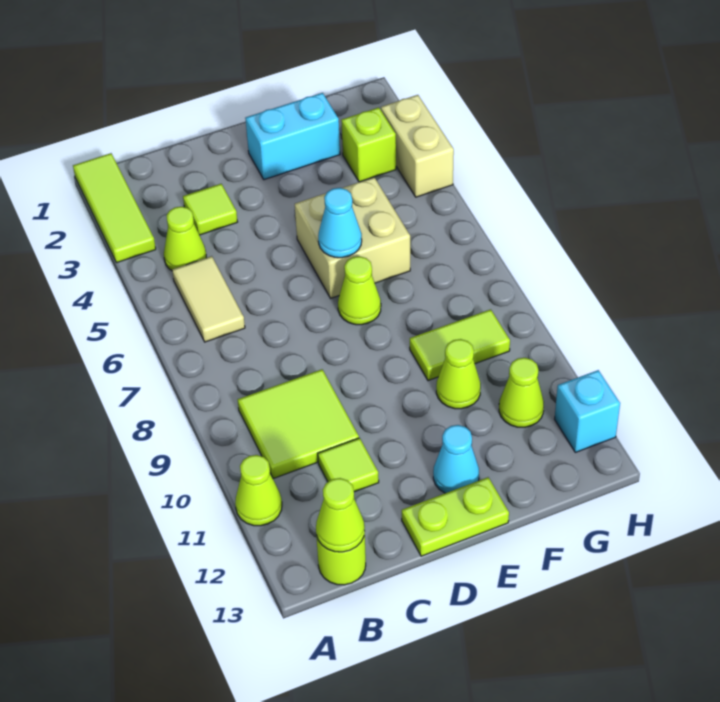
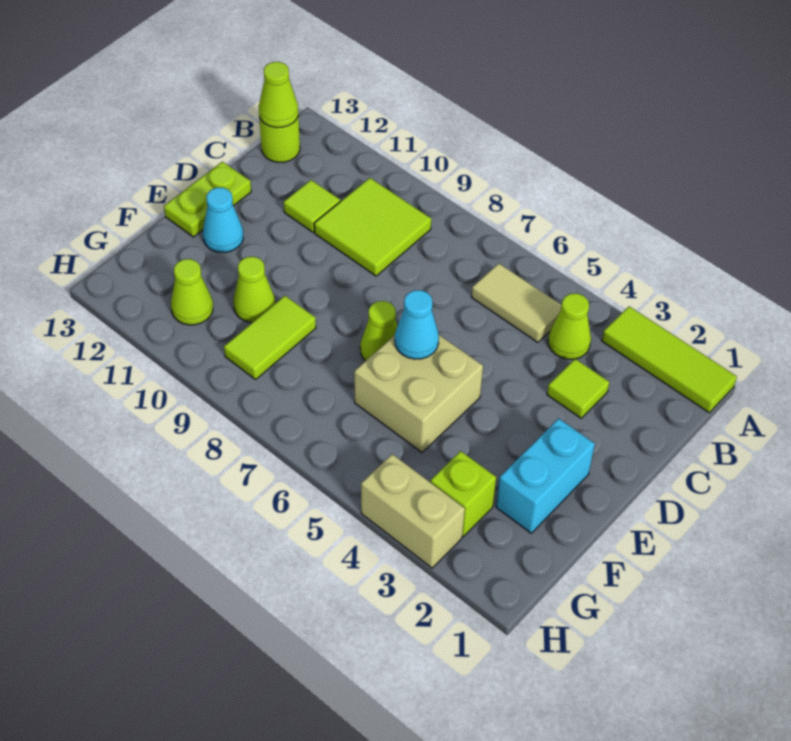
lime cone A11 level 1 -> none
cyan brick H12 level 1 -> none

